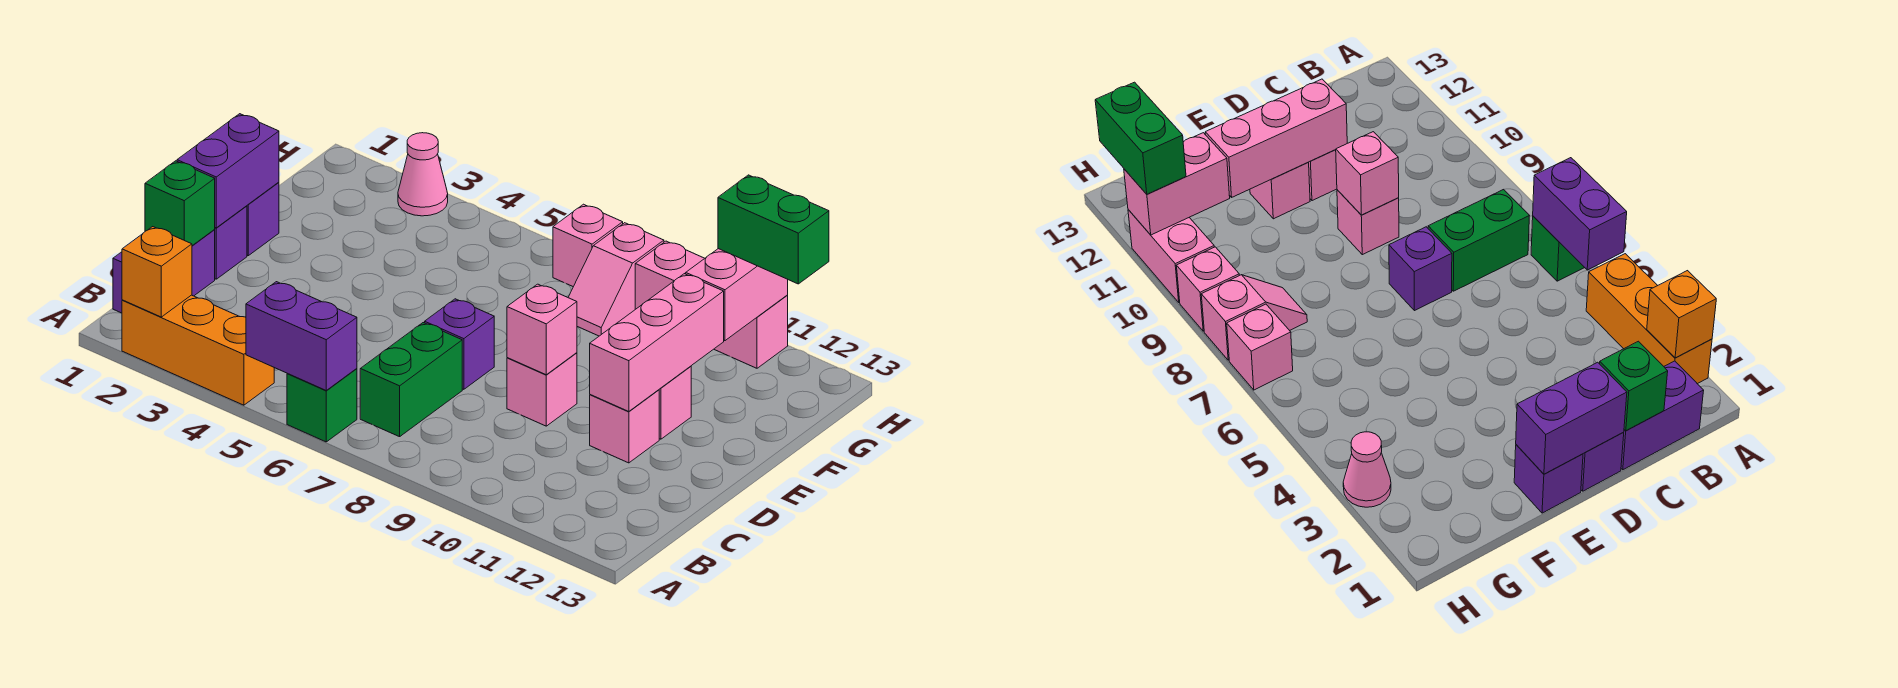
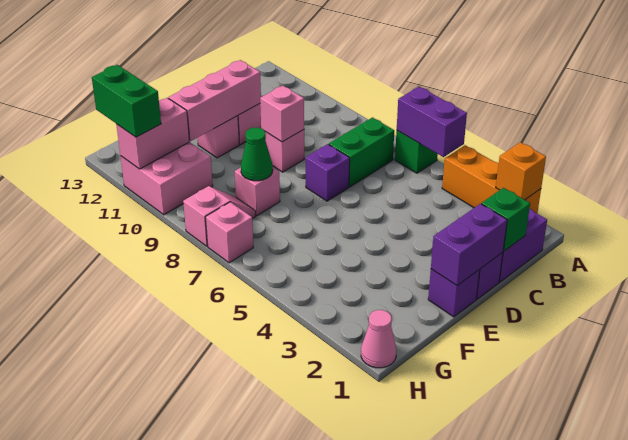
none -> green cone F8 level 2
pink cone H3 level 1 -> pink cone H1 level 1
pink brick H9 level 1 -> pink brick F8 level 1
pink brick H10:H11 level 1 -> pink brick G10:H11 level 1

